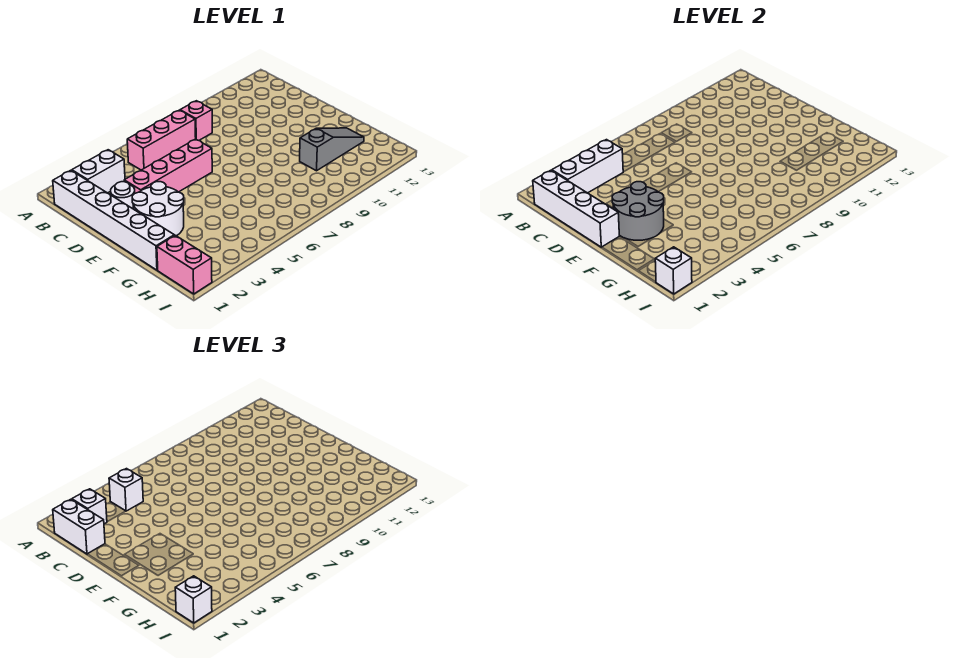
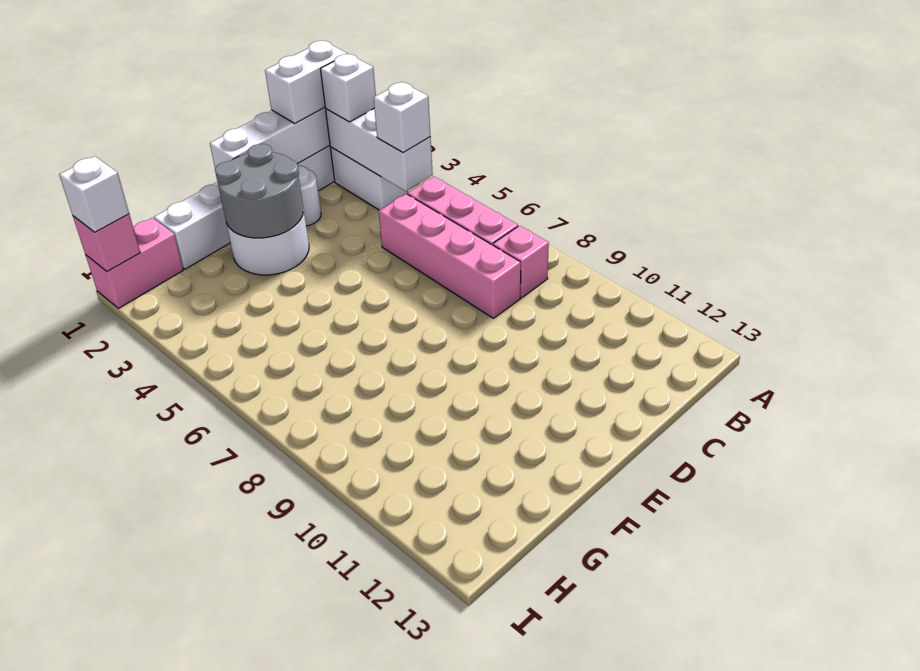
pink brick D3:D6 level 1 -> pink brick C5:C8 level 1
grey slope G10:G12 level 1 top 10 -> none
white brick I1 level 2 -> pink brick I1 level 2

